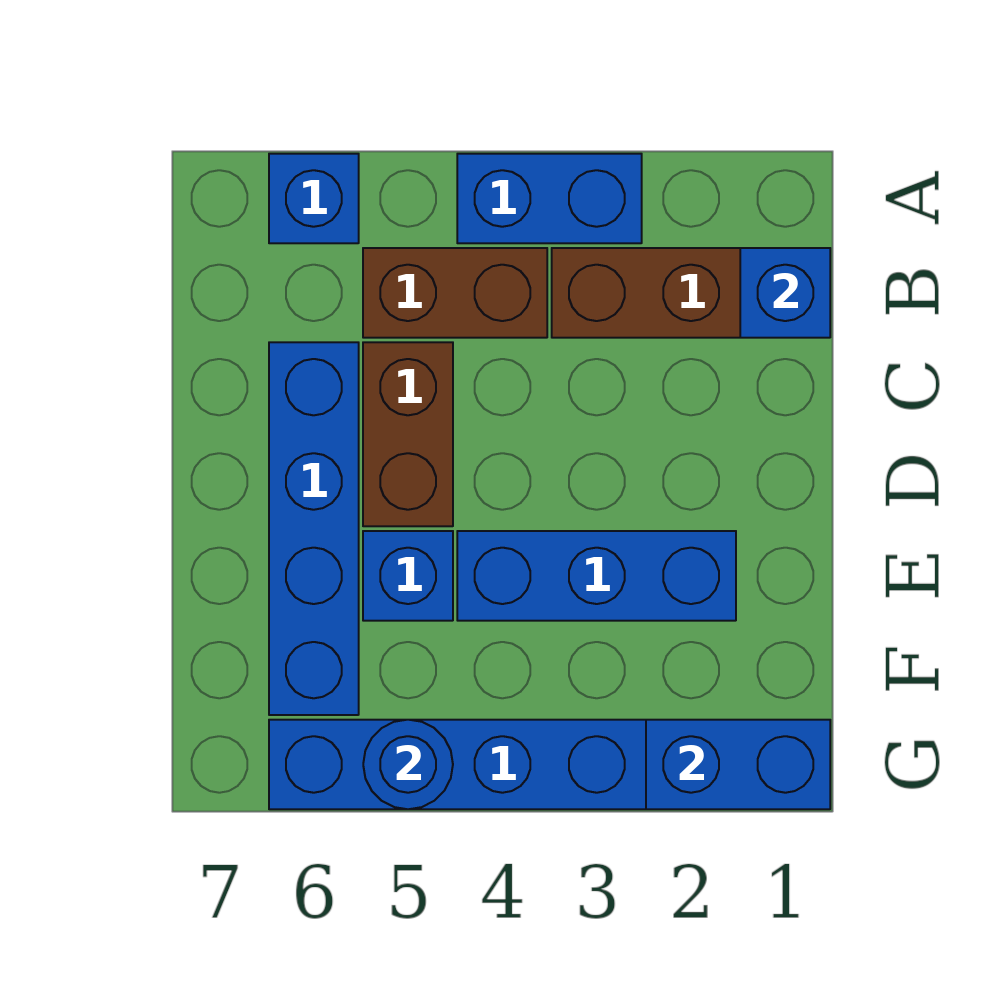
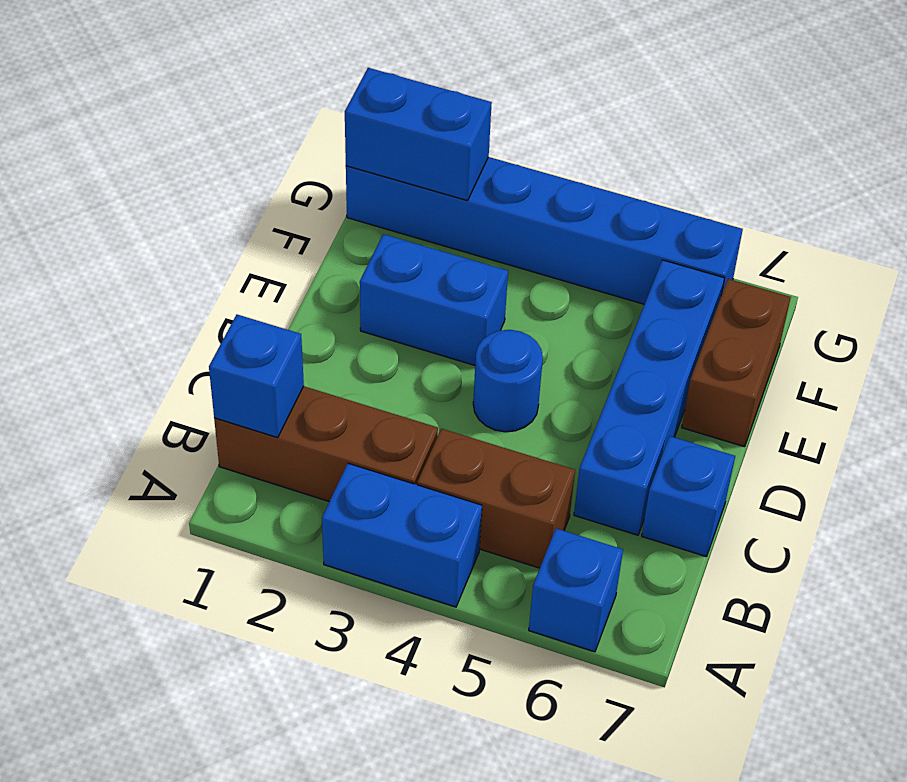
brown brick C5:D5 level 1 -> brown brick E7:F7 level 1
blue brick E2:E4 level 1 -> blue brick E2:E3 level 1
blue brick E5 level 1 -> blue brick C7 level 1
blue round brick G5 level 2 -> blue round brick D4 level 1

